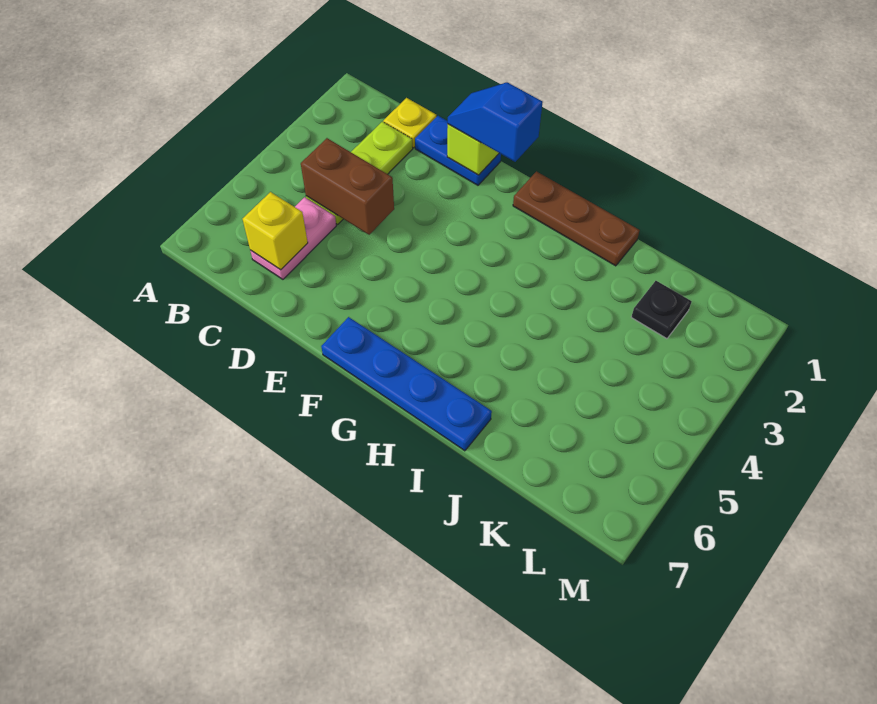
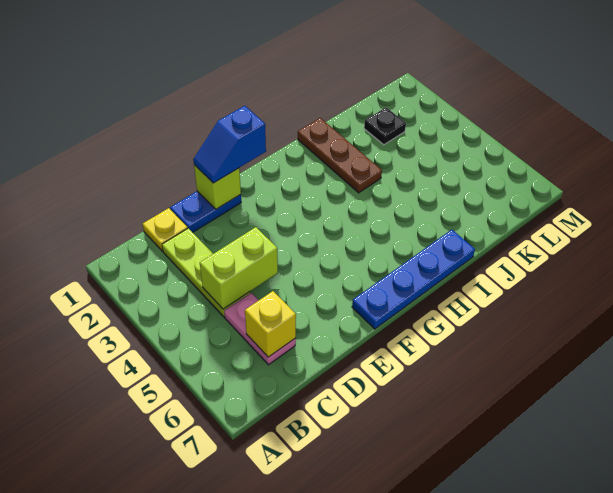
brown brick C4:D4 level 2 -> lime brick C4:D4 level 2
brown plate G1:I1 level 1 -> brown plate I1:I3 level 1

